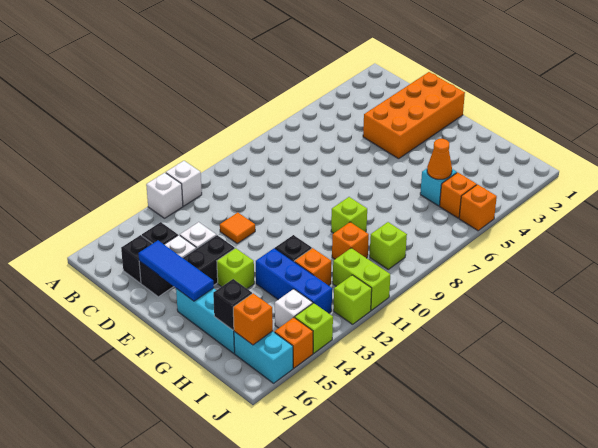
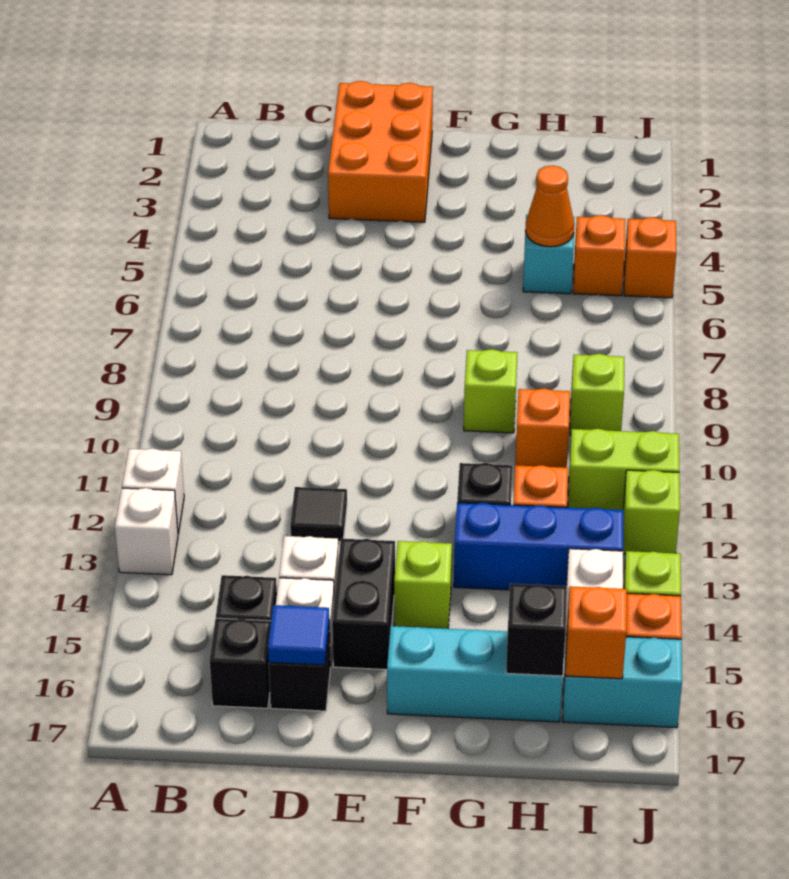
orange brick D1:E4 level 1 -> orange brick D1:E3 level 1
orange tile D12 level 1 -> black tile D12 level 1
blue tile D16:F16 level 2 -> blue tile D16 level 2

